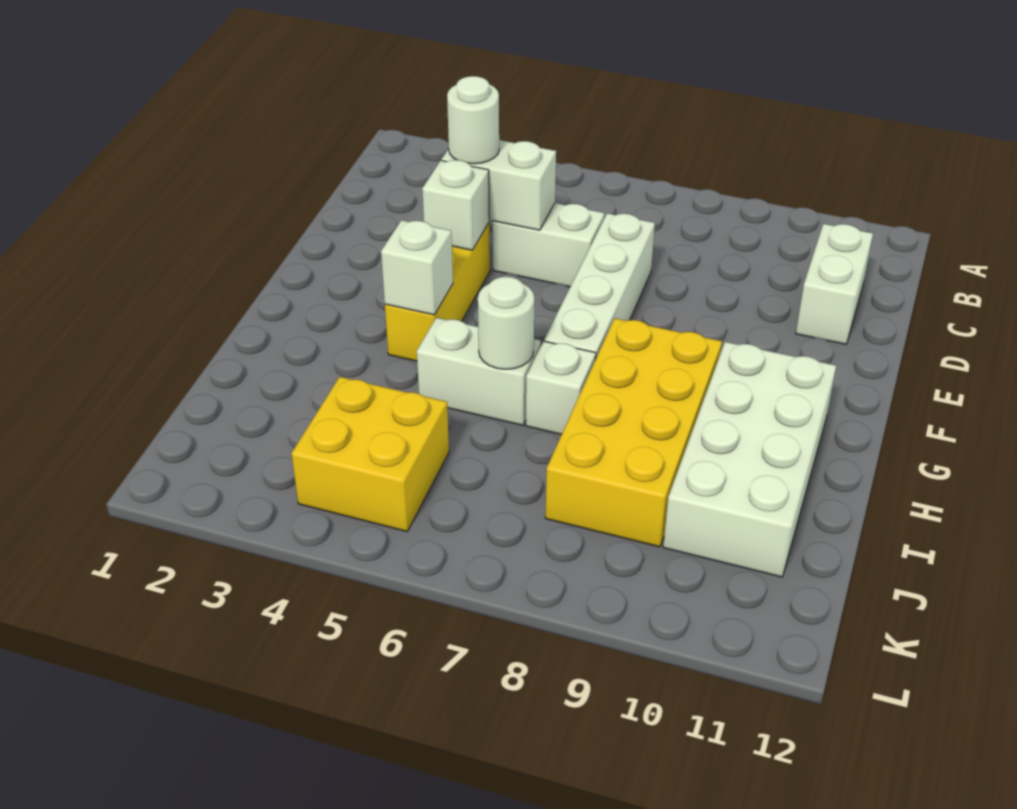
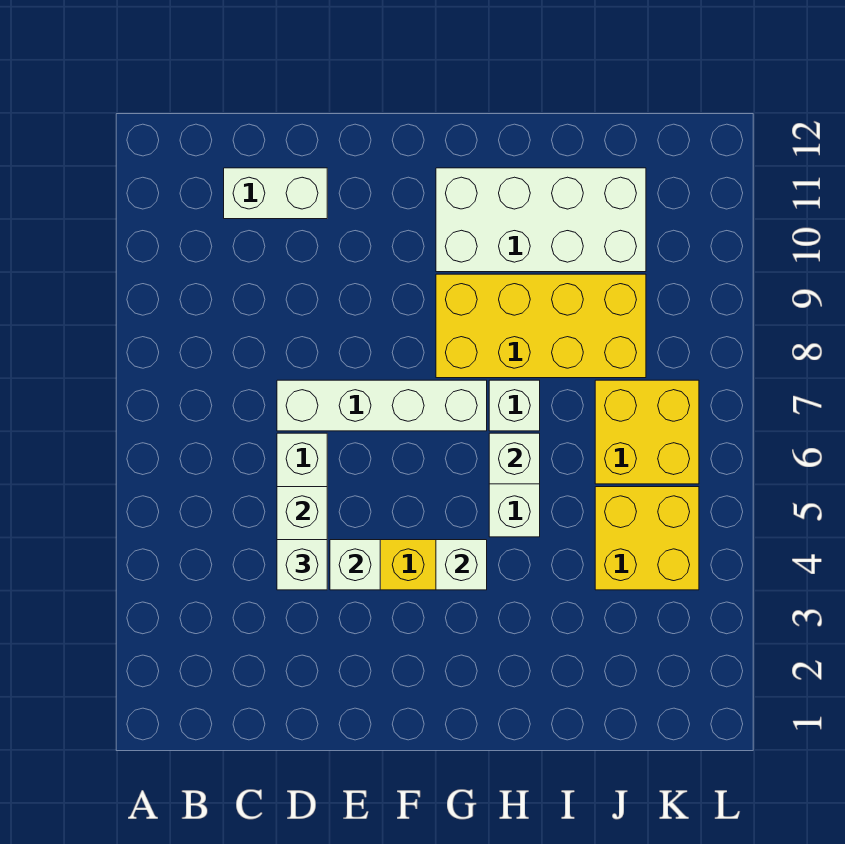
white round brick D4 level 3 -> white brick D4 level 3
white round brick H6 level 2 -> white brick H6 level 2
none -> yellow brick J6:K7 level 1

